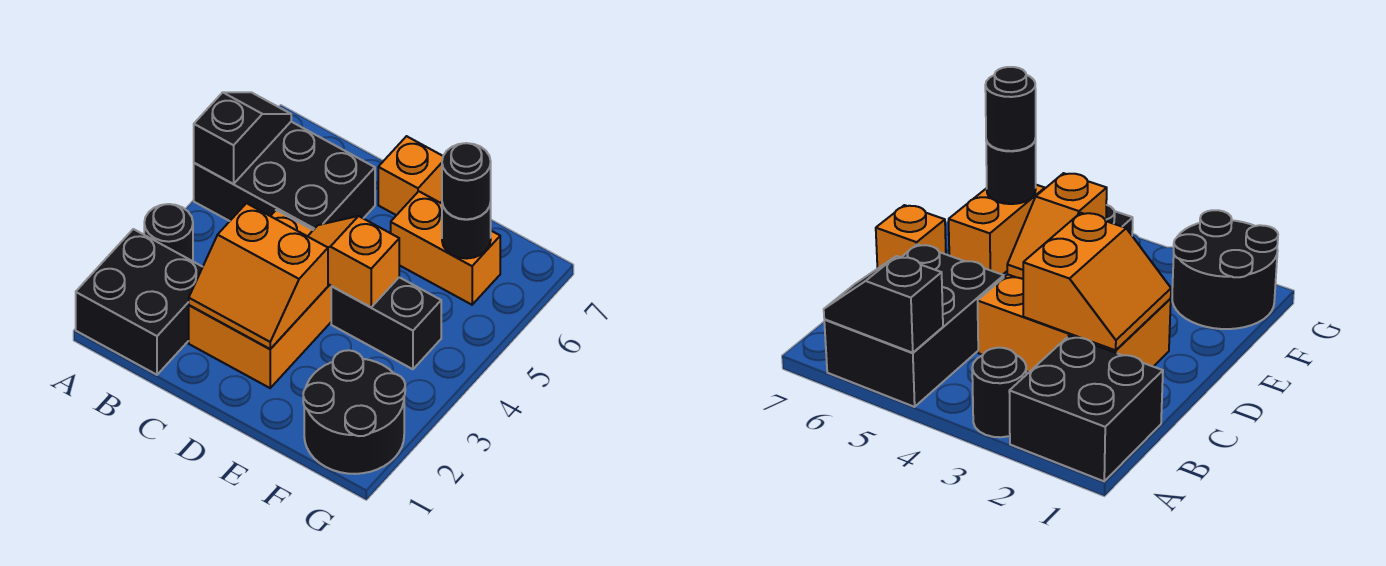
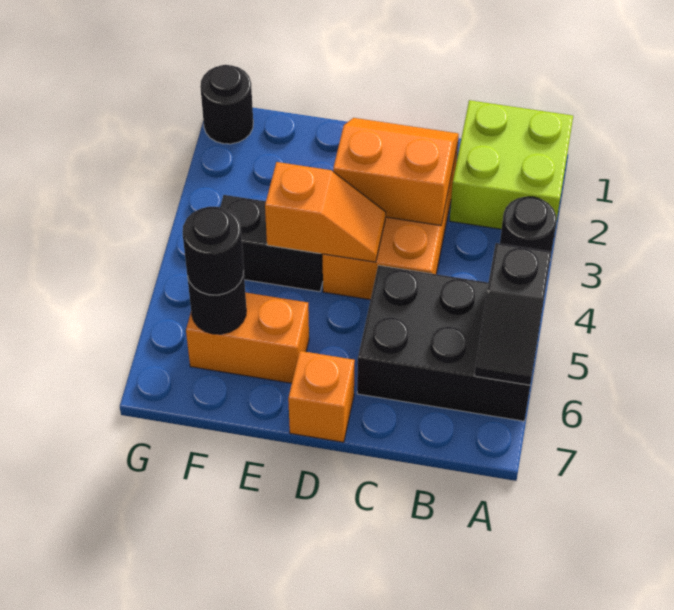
black brick A1:B2 level 1 -> lime brick A1:B2 level 1
black round brick F1:G2 level 1 -> black round brick G1 level 1

